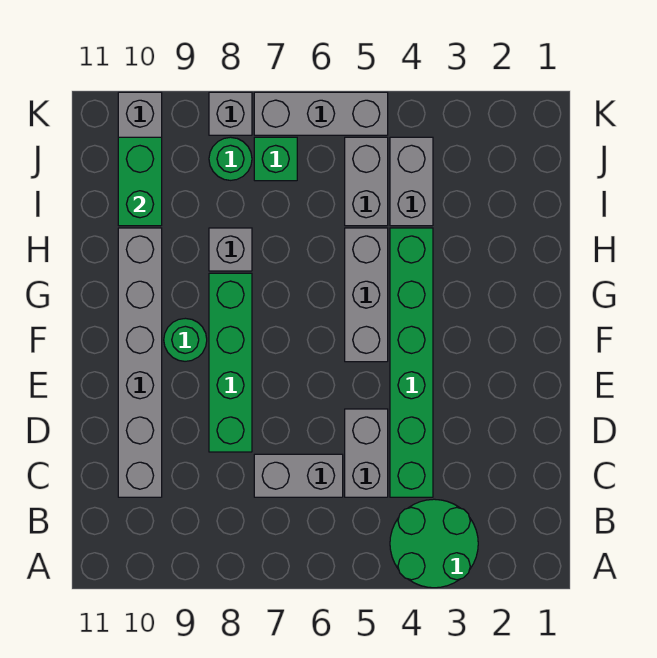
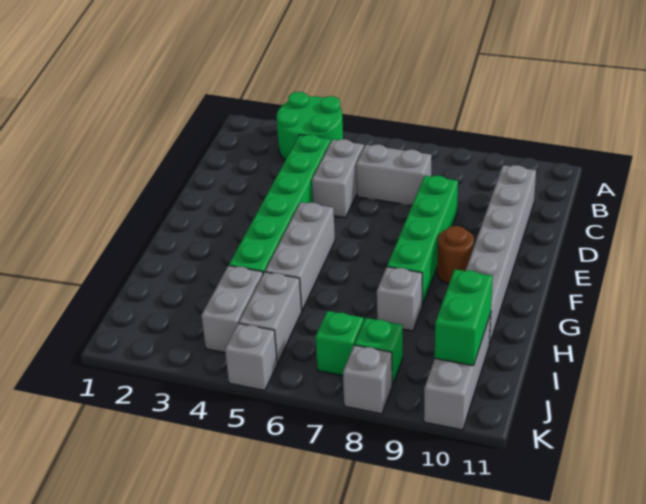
green round brick F9 level 1 -> brown round brick F9 level 1
green round brick J8 level 1 -> green brick J8 level 1
grey brick K5:K7 level 1 -> grey brick K5 level 1

